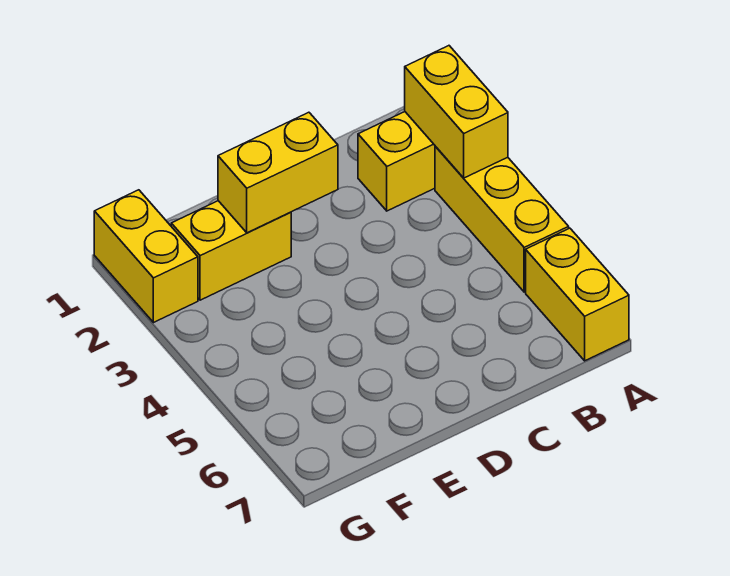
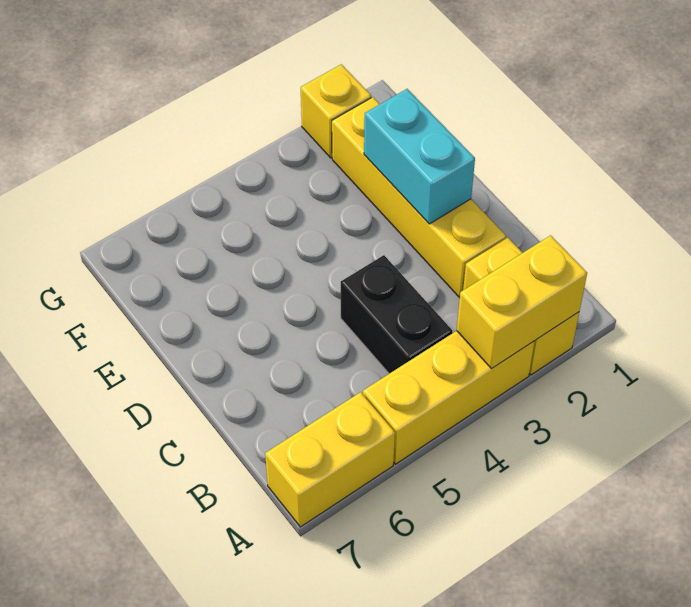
none -> black brick B4:C4 level 1
yellow brick D2:E2 level 2 -> cyan brick D2:E2 level 2
yellow brick E2:F2 level 1 -> yellow brick C2:F2 level 1
yellow brick G1:G2 level 1 -> yellow brick G2 level 1

